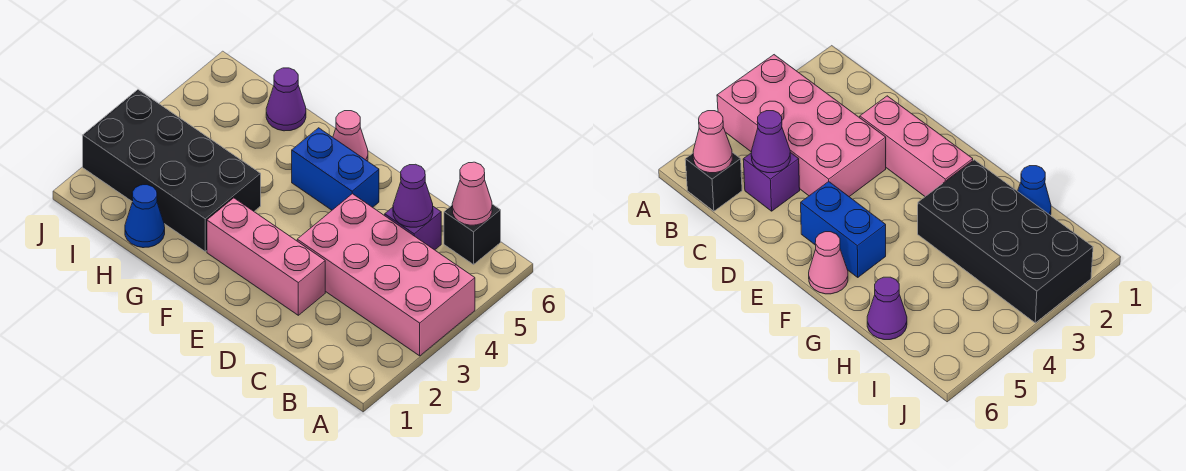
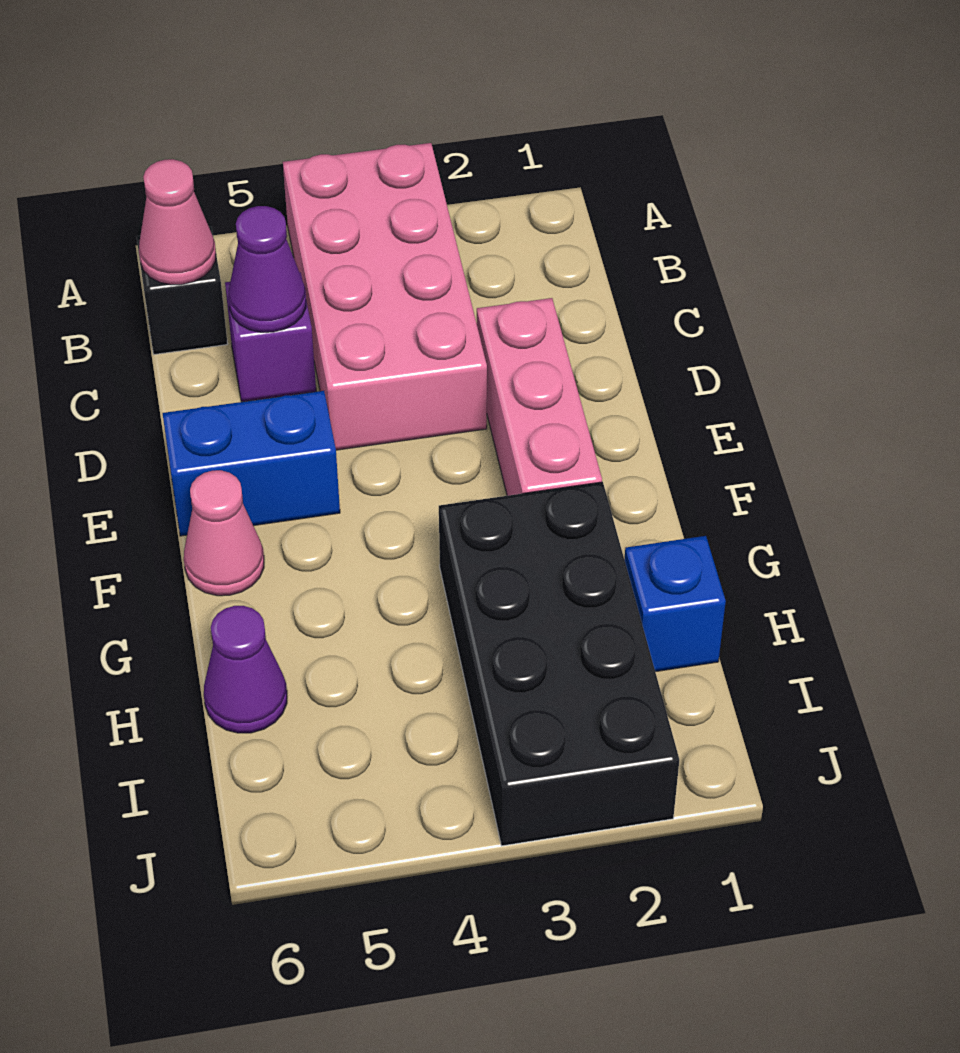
blue brick E5:F5 level 1 -> blue brick E5:E6 level 1
blue cone H1 level 1 -> blue brick H1 level 1

